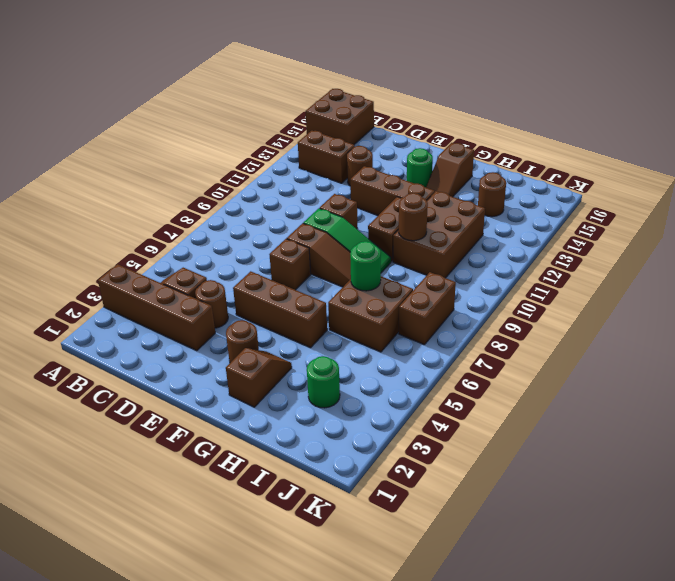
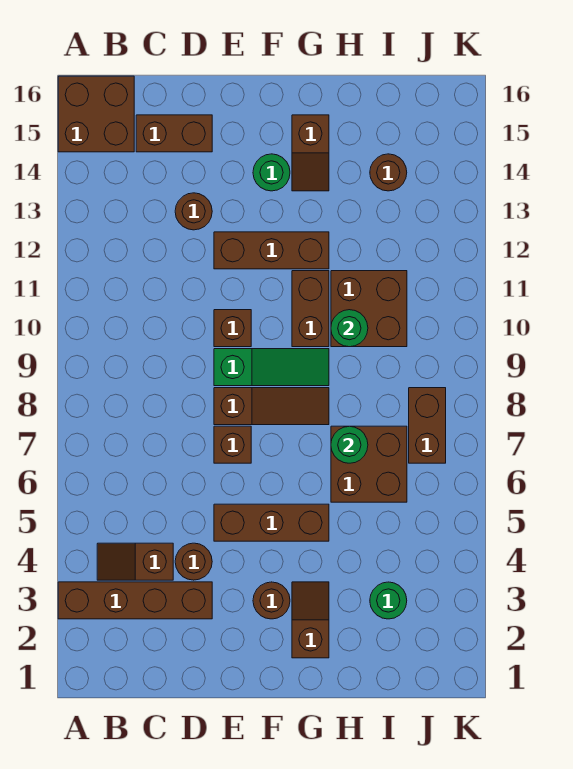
brown brick B13:C13 level 1 -> brown brick C15:D15 level 1
brown brick H10:I12 level 1 -> brown brick H10:I11 level 1
brown round brick H10 level 2 -> green round brick H10 level 2

